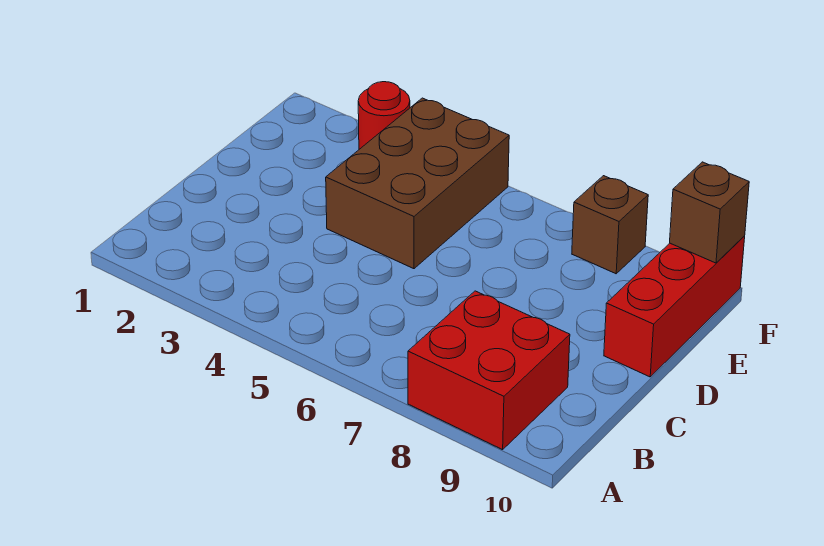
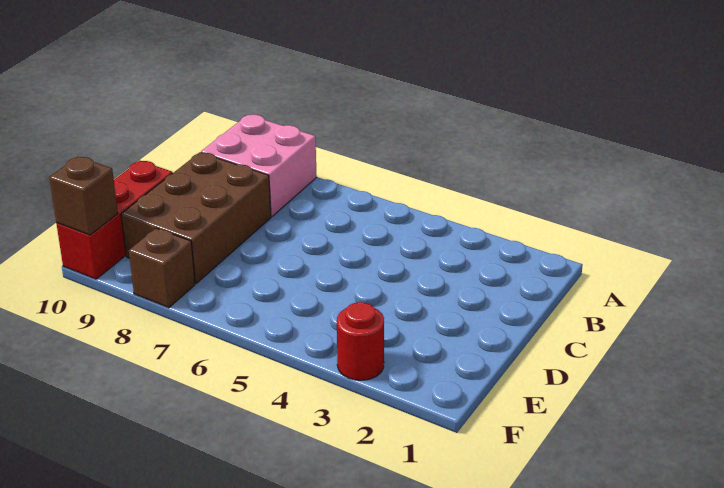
red brick A8:B9 level 1 -> pink brick A8:B9 level 1
brown brick D4:F5 level 1 -> brown brick C8:E9 level 1

